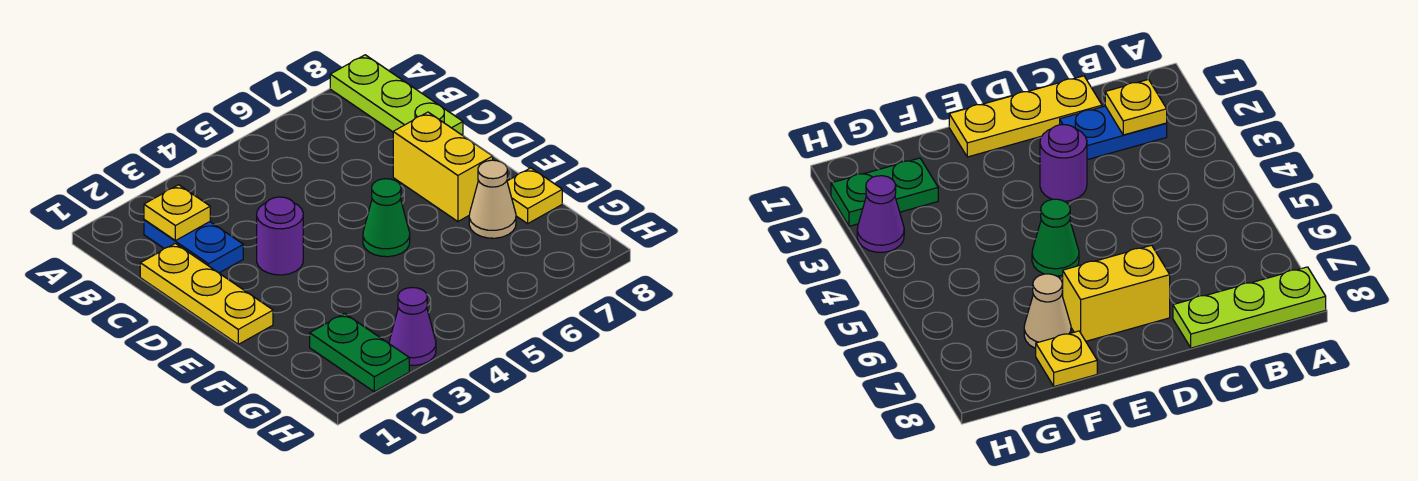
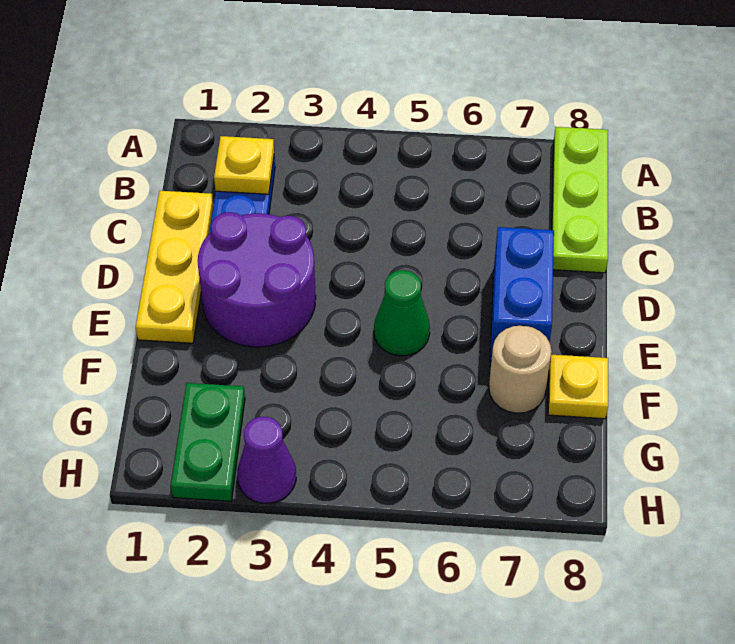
purple round brick D3 level 1 -> purple round brick D2:E3 level 1
yellow brick D7:E7 level 1 -> blue brick D7:E7 level 1
tan cone F7 level 1 -> tan round brick F7 level 1

